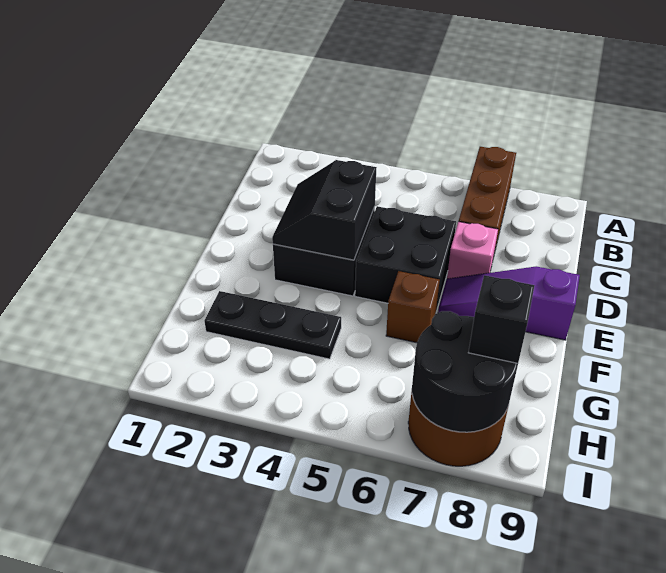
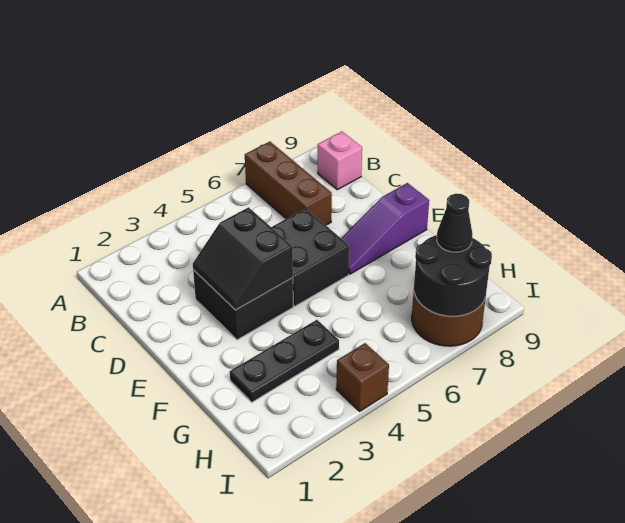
pink brick D7 level 1 -> pink brick B9 level 1
brown brick F6 level 1 -> brown brick I4 level 1
black brick H8 level 3 -> black cone H8 level 3

